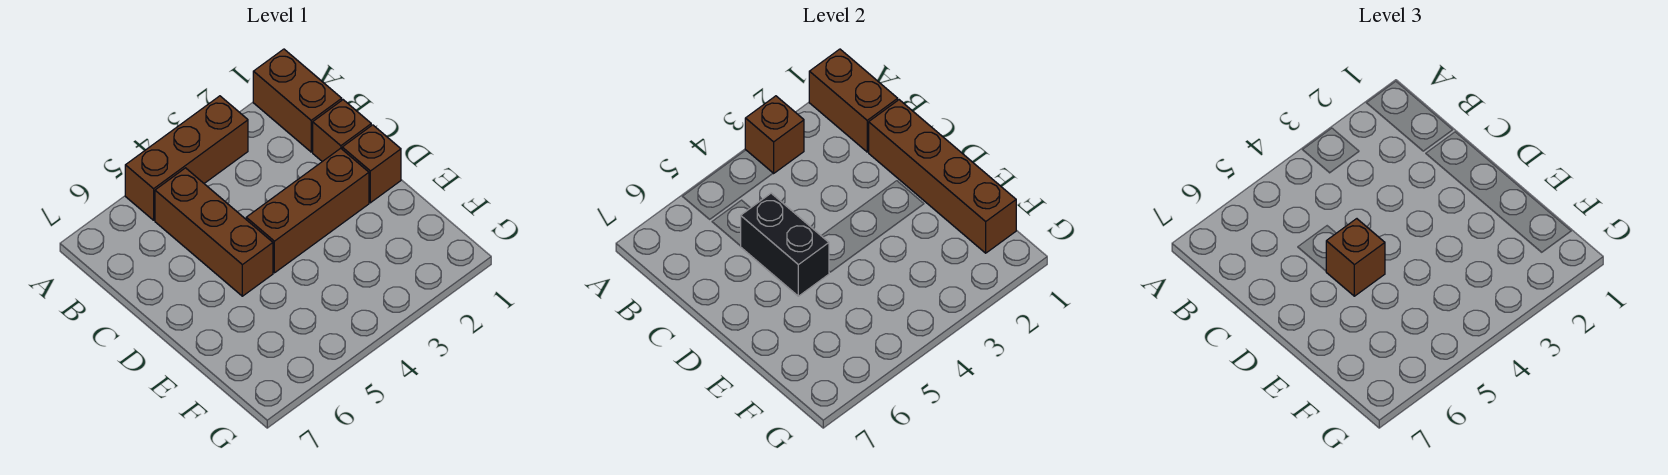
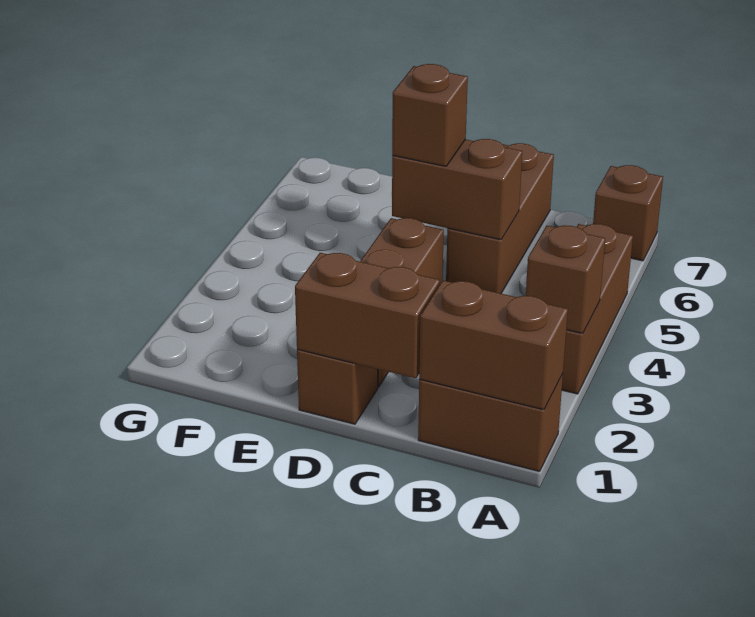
brown brick B5:D5 level 1 -> brown brick C5:C7 level 1
brown brick C1 level 1 -> brown brick A7 level 1
brown brick C1:F1 level 2 -> brown brick C1:D1 level 2
black brick C5:D5 level 2 -> brown brick C5:D5 level 2

